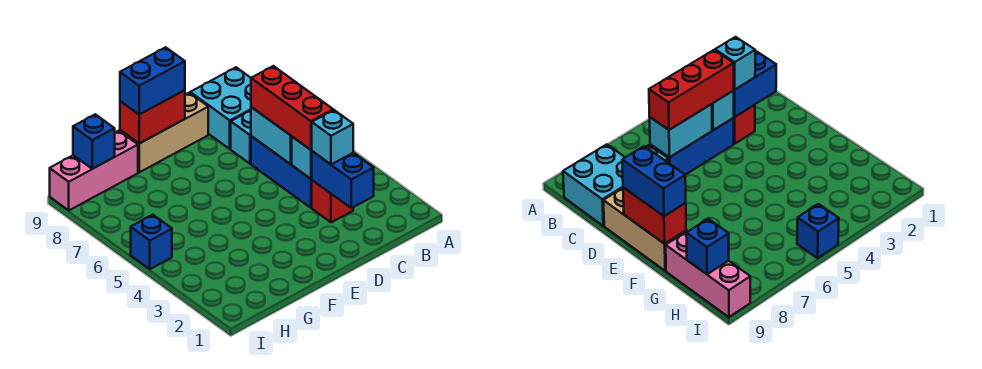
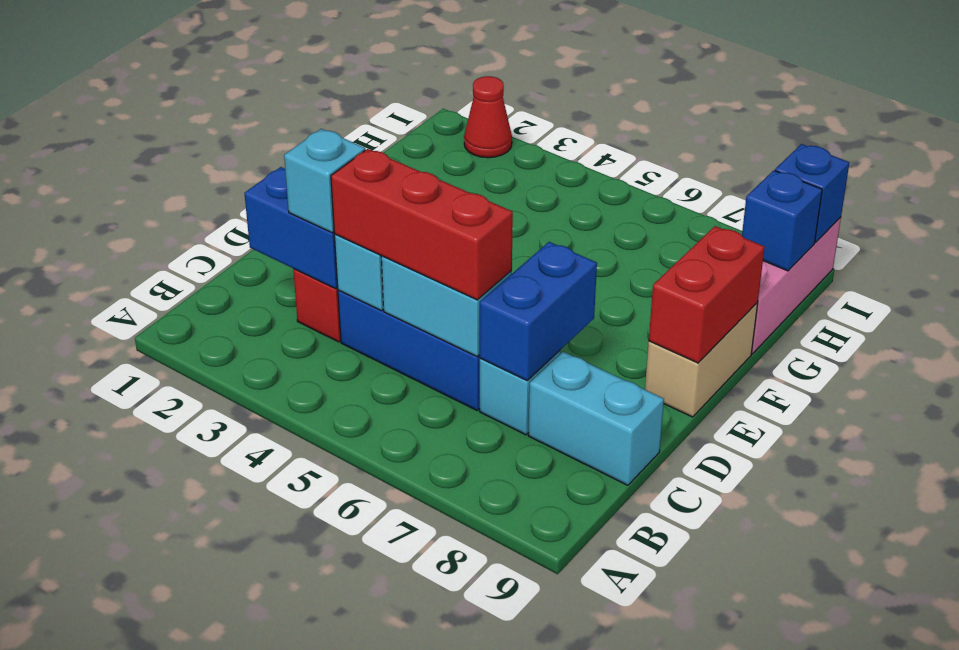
cyan brick B8:C9 level 1 -> cyan brick C8:C9 level 1
tan brick D9:F9 level 1 -> tan brick E9:F9 level 1
blue brick E9:F9 level 3 -> blue brick C7:D7 level 2
none -> red cone I2 level 1
blue brick I5 level 1 -> blue brick I9 level 2

